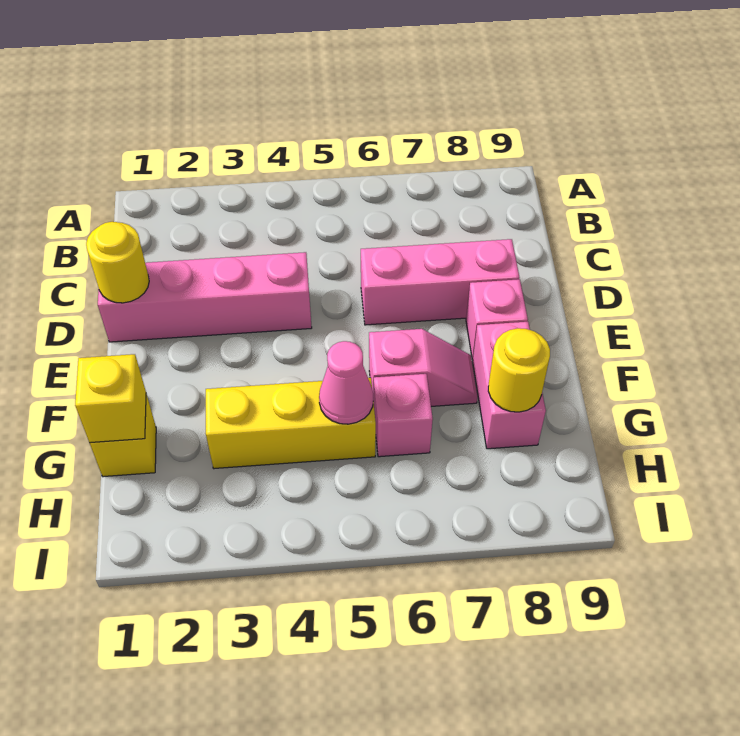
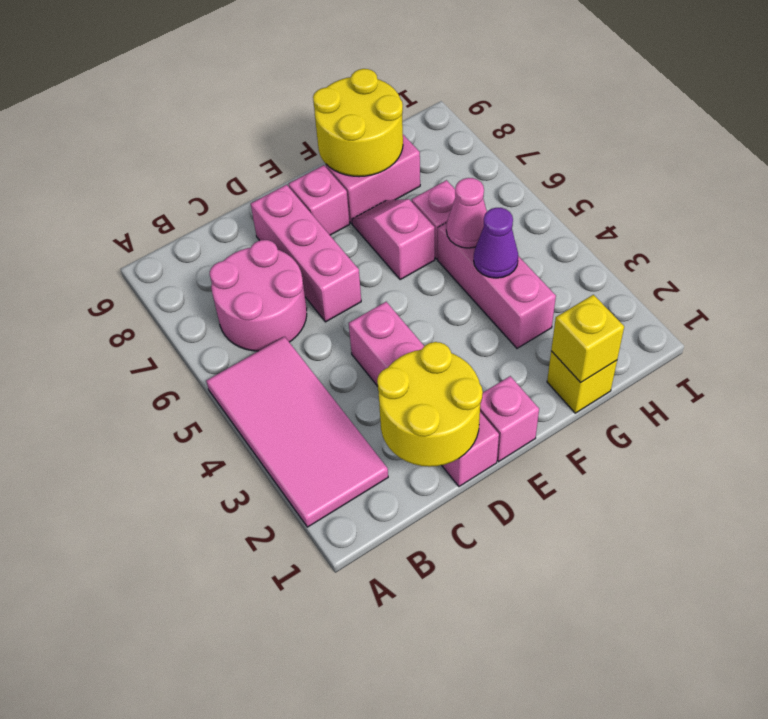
none -> pink tile A2:B5 level 1
none -> pink round brick B6:C7 level 1
yellow round brick D1 level 2 -> yellow round brick C1:D2 level 2
none -> pink brick E1 level 1
yellow brick G3:G5 level 1 -> pink brick G3:G5 level 1
none -> purple cone G4 level 2
yellow round brick G8 level 2 -> yellow round brick F8:G9 level 2

